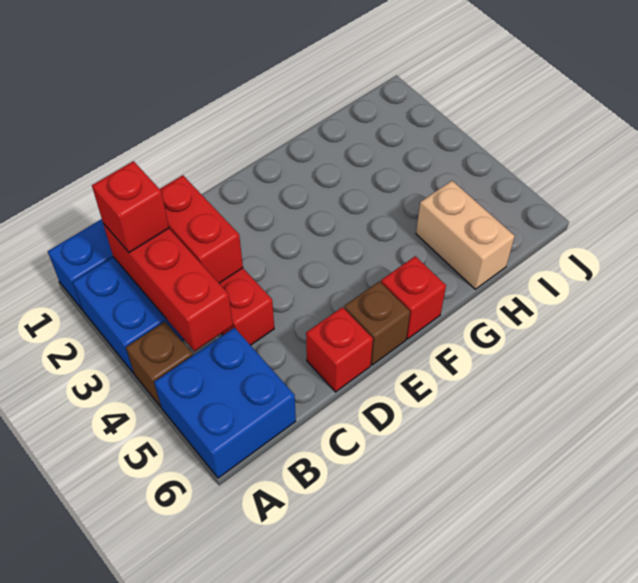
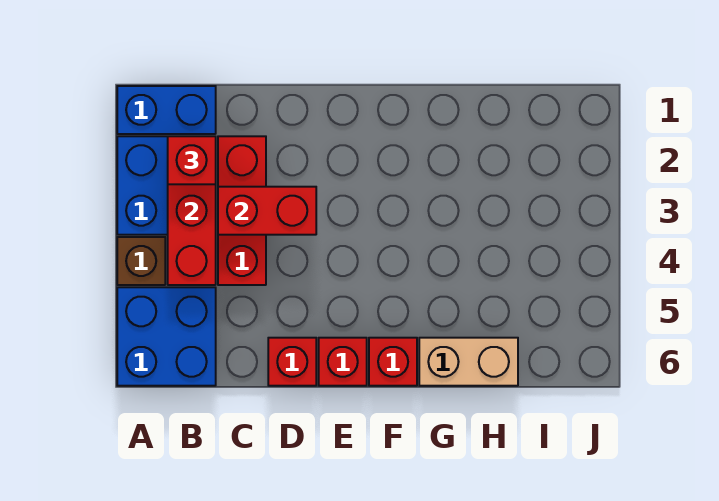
red brick C2:C3 level 2 -> red brick C3:D3 level 2
brown brick E6 level 1 -> red brick E6 level 1
tan brick H5:H6 level 1 -> tan brick G6:H6 level 1

